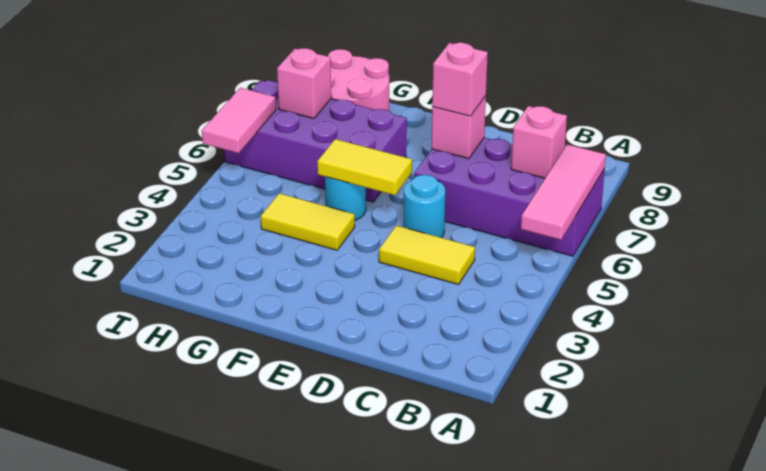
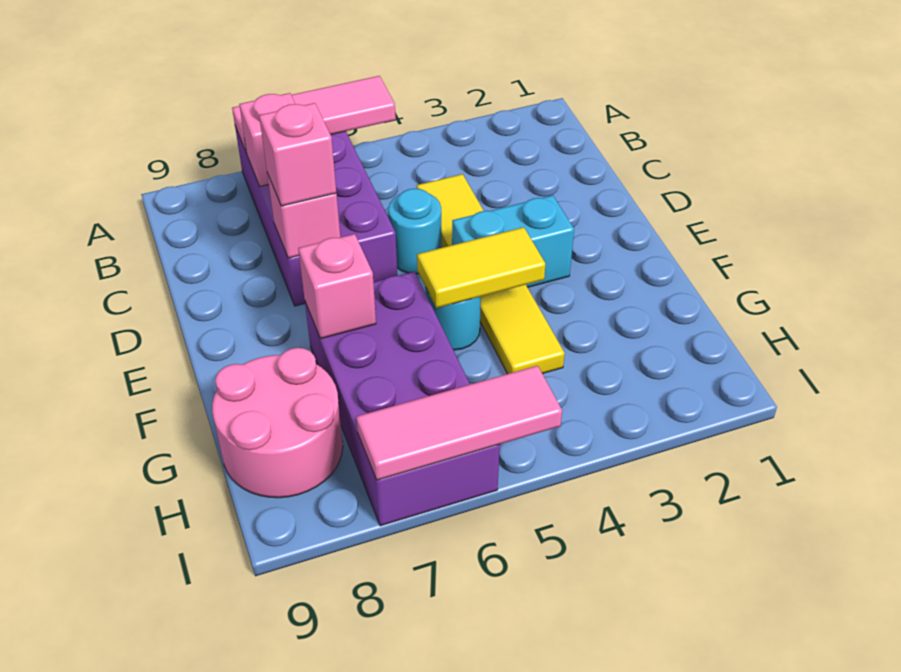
none -> cyan brick E3:E4 level 1
yellow tile E5:F5 level 2 -> yellow tile F4:F5 level 2
pink brick H7 level 2 -> pink brick F7 level 2
pink tile I5:I6 level 2 -> pink tile I5:I7 level 2

